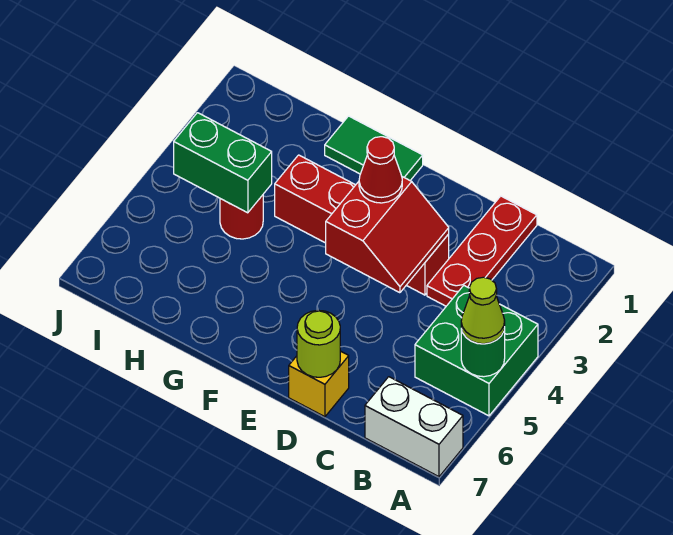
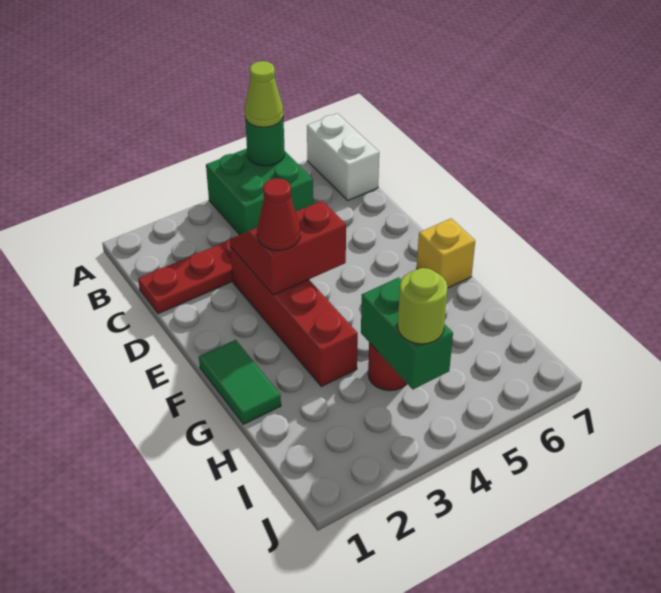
yellow brick D7 level 1 -> yellow brick F7 level 1
lime round brick D7 level 2 -> lime round brick I4 level 3

